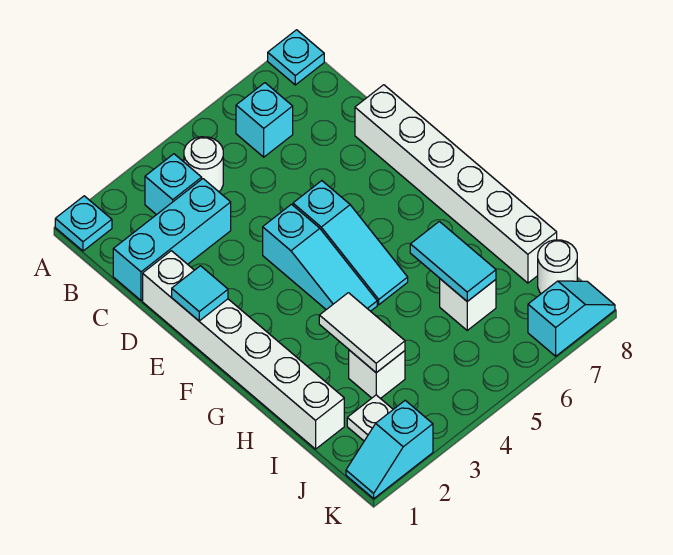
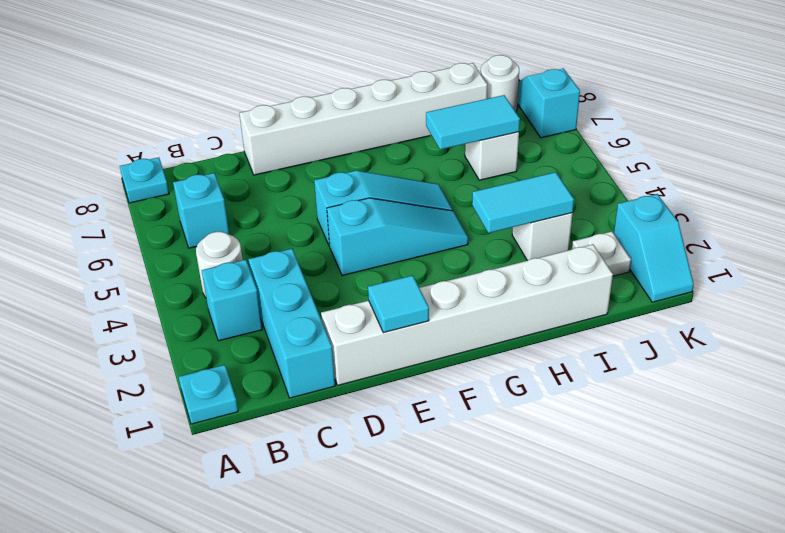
white tile H3:I3 level 2 -> cyan tile H3:I3 level 2

